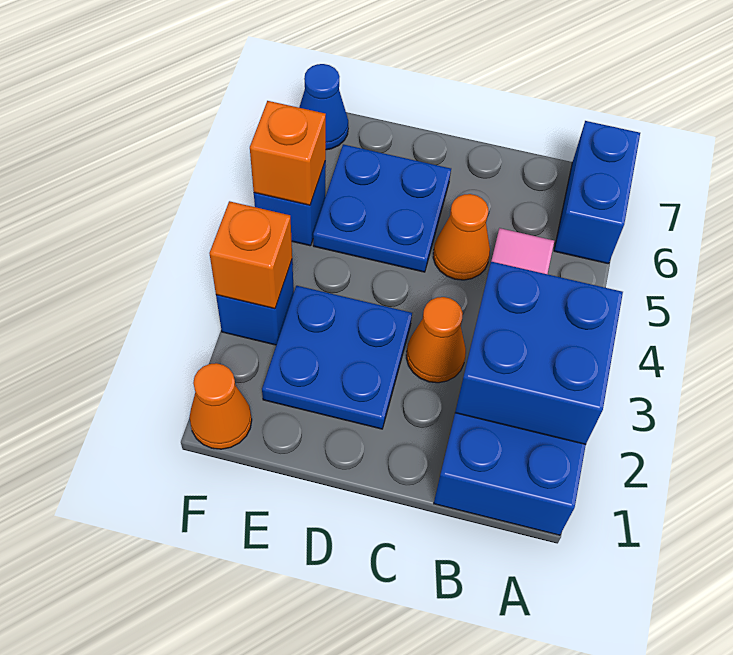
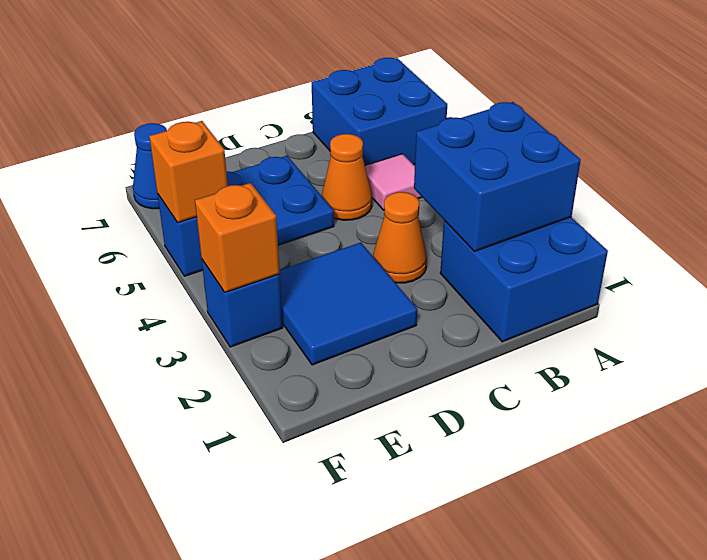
blue brick A6:A7 level 1 -> blue brick A6:B7 level 1
blue plate D2:E3 level 1 -> blue tile D2:E3 level 1
orange cone F1 level 1 -> none

